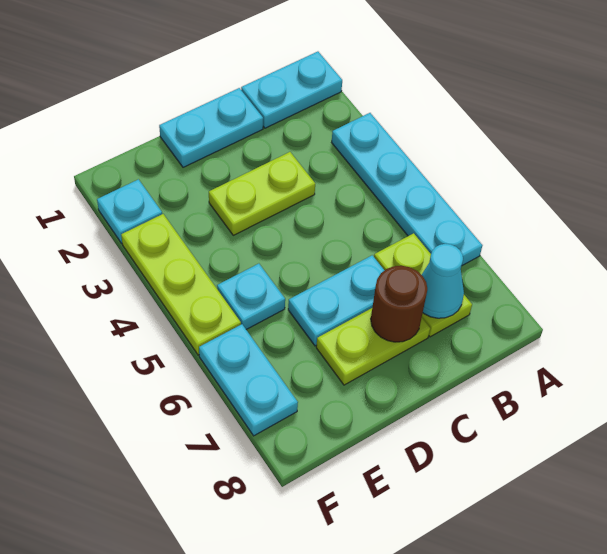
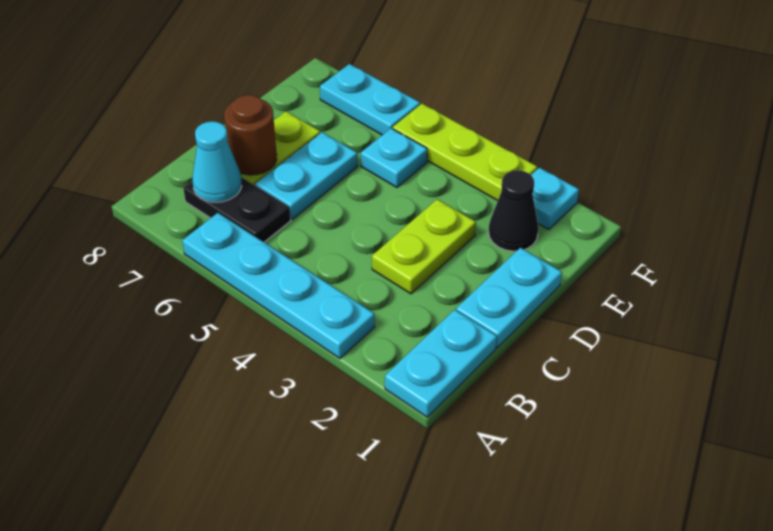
lime plate B6:B7 level 1 -> black plate B6:B7 level 1
none -> black cone E2 level 1

